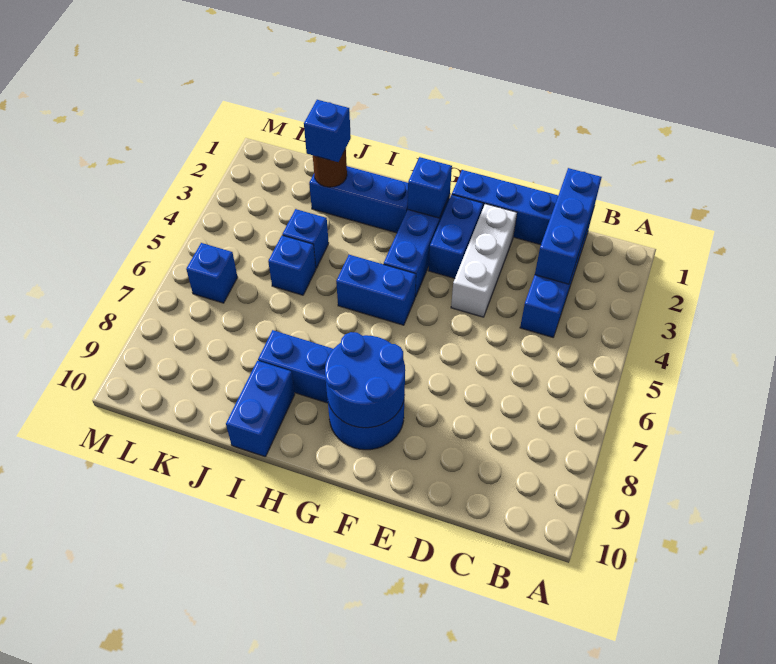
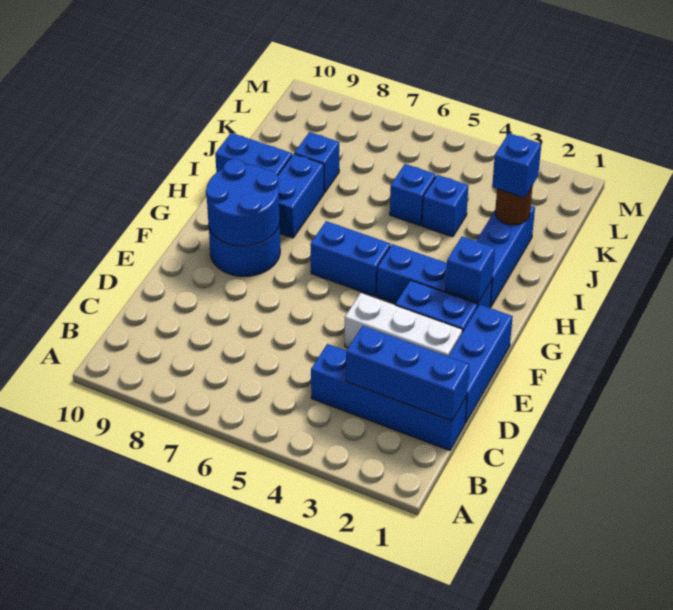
blue brick G5:H5 level 1 -> blue brick G5:G6 level 1
blue brick L6 level 1 -> blue brick J8 level 1

